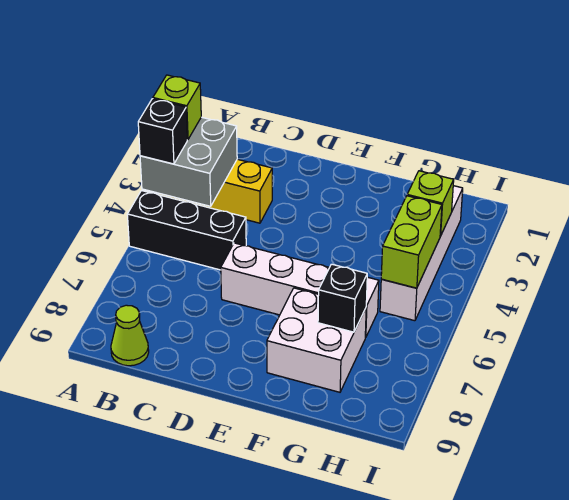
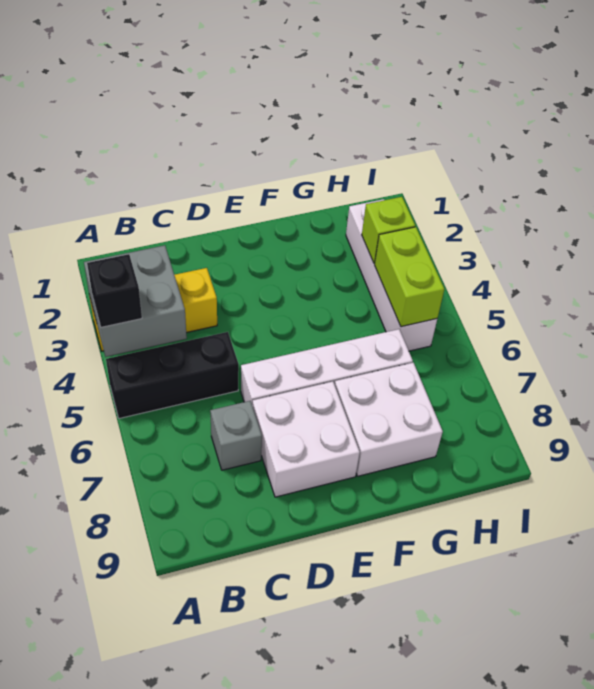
lime brick A3 level 3 -> none
lime cone B9 level 1 -> none
none -> grey brick C7 level 1
none -> white brick D7:E8 level 1
black brick G7 level 2 -> none

